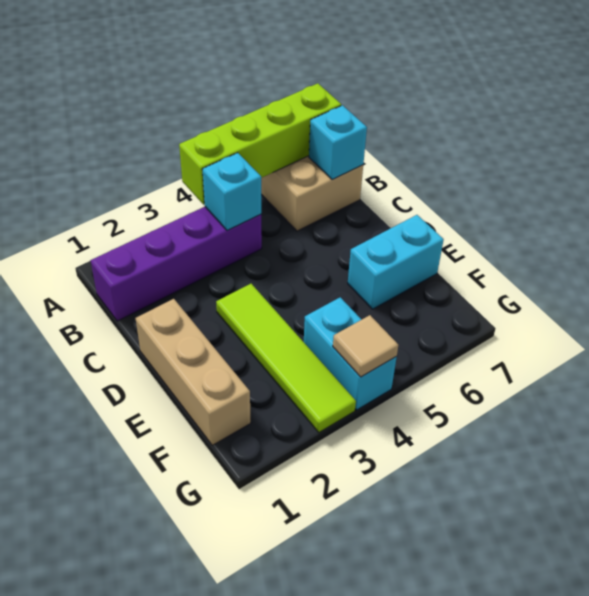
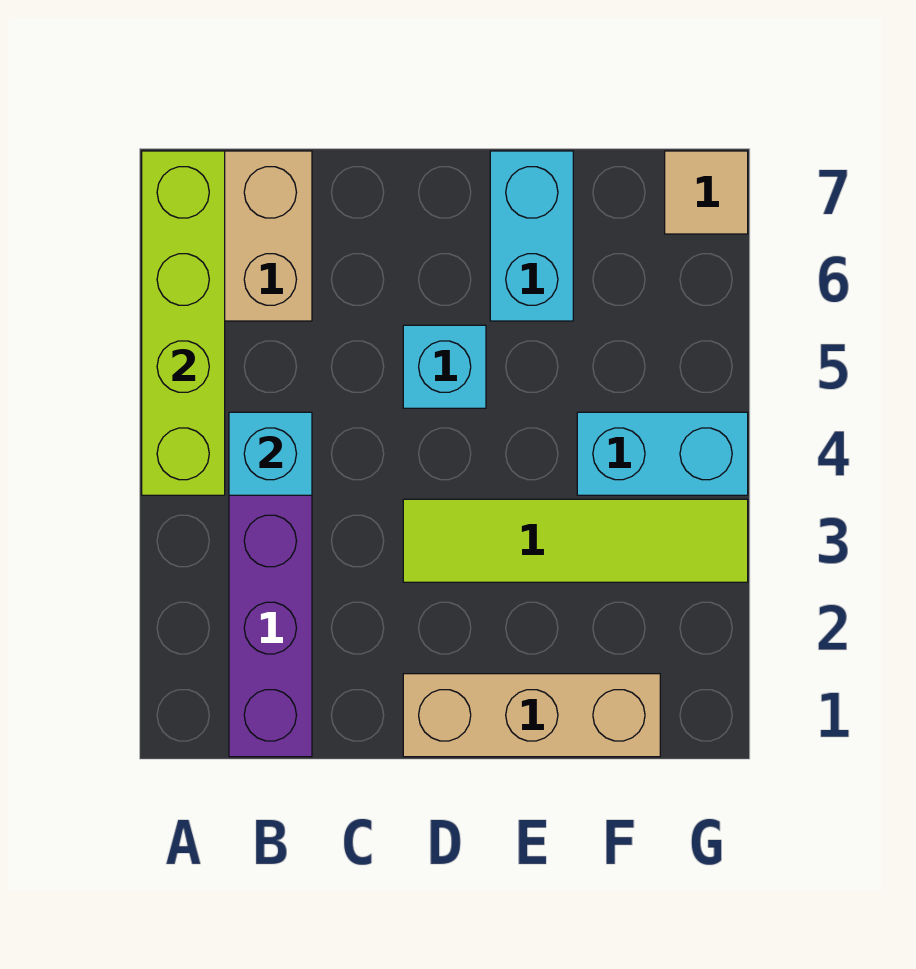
cyan brick B7 level 2 -> cyan brick D5 level 1
tan tile G4 level 2 -> tan tile G7 level 1

